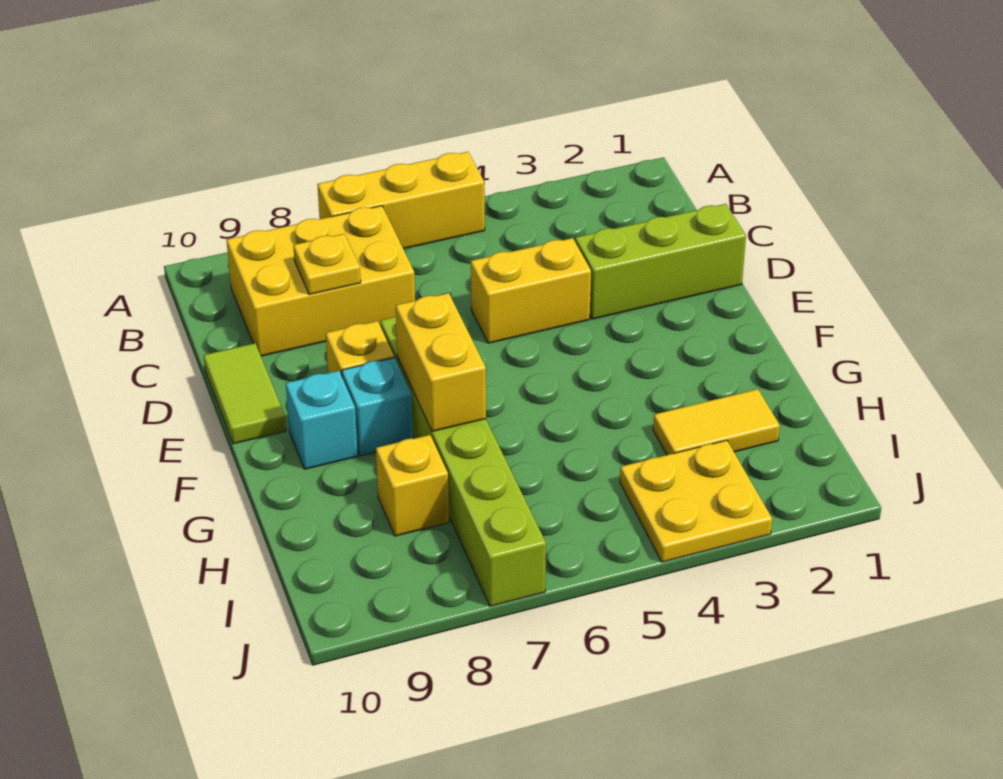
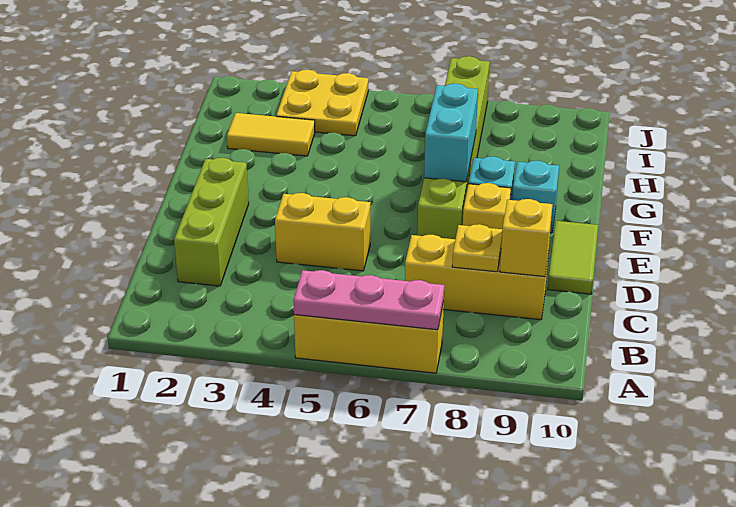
none -> pink plate A5:A7 level 2
yellow brick B7:C9 level 1 -> yellow brick C7:C9 level 1
lime brick D1:D3 level 1 -> lime brick C2:E2 level 1
yellow brick F7:G7 level 2 -> cyan brick F7:G7 level 2
yellow brick H8 level 1 -> yellow brick C9 level 2

